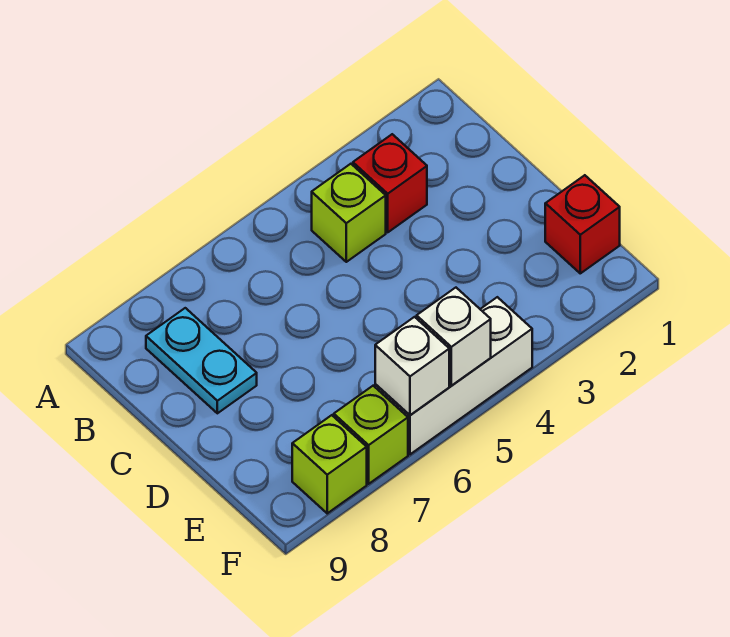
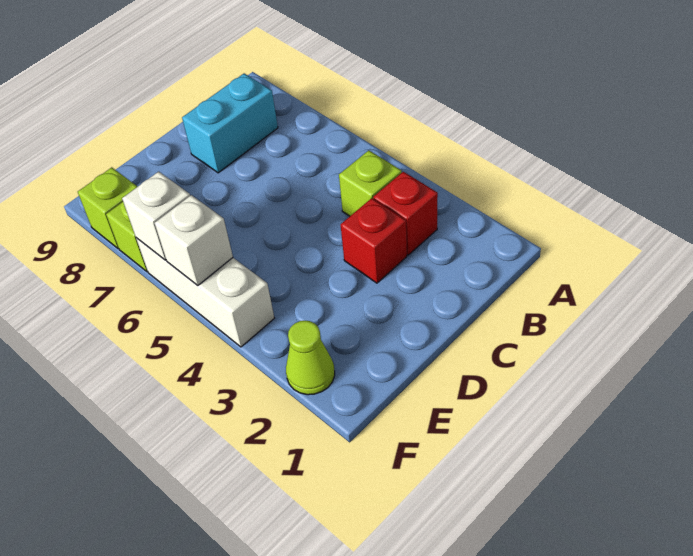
cyan plate B8:C8 level 1 -> cyan brick B8:C8 level 1
red brick E1 level 1 -> red brick C3 level 1
none -> lime cone F2 level 1

